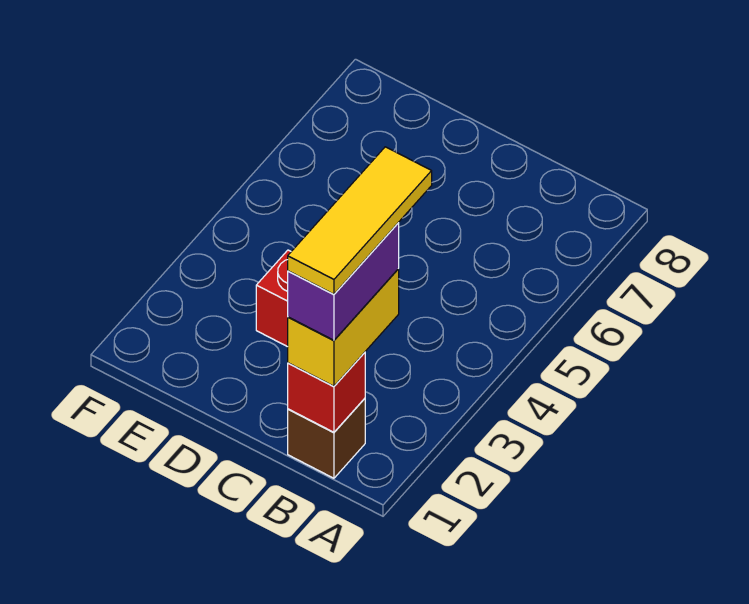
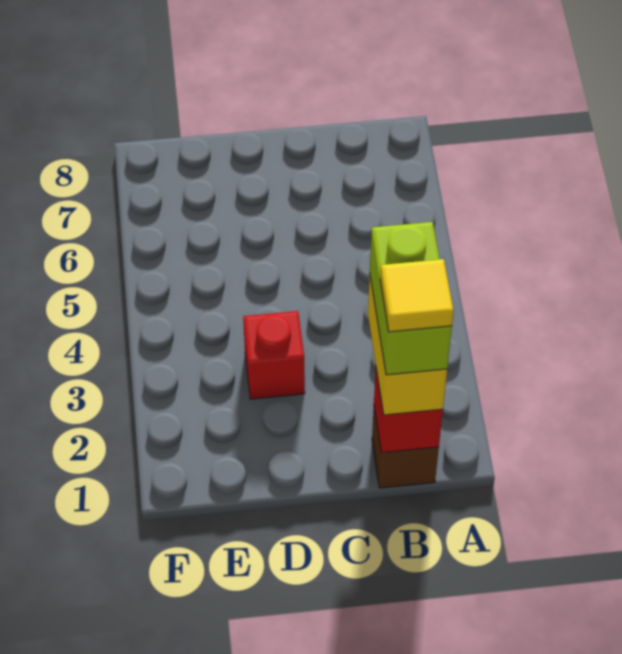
purple brick B1:B2 level 4 -> lime brick B1:B2 level 4
yellow tile B1:B3 level 5 -> yellow tile B1 level 5

